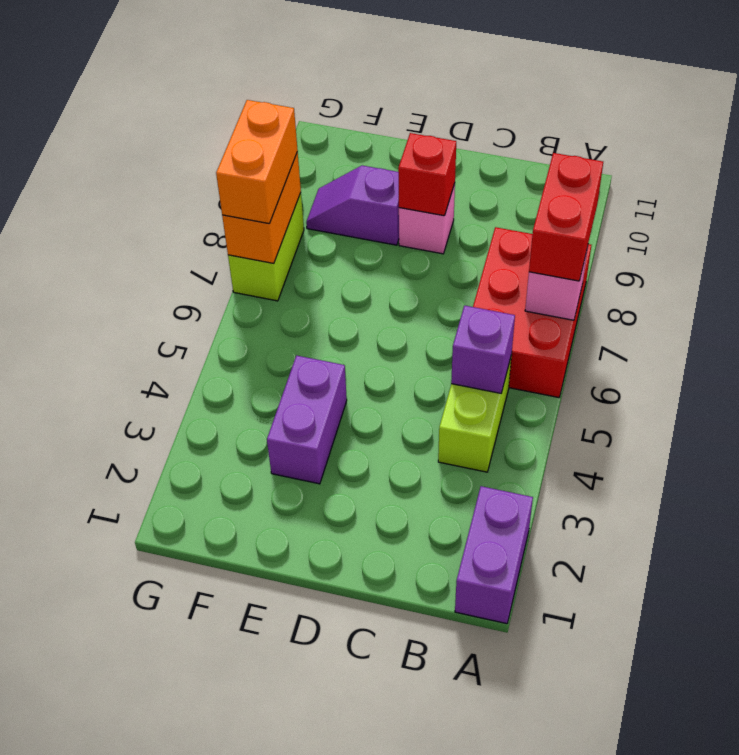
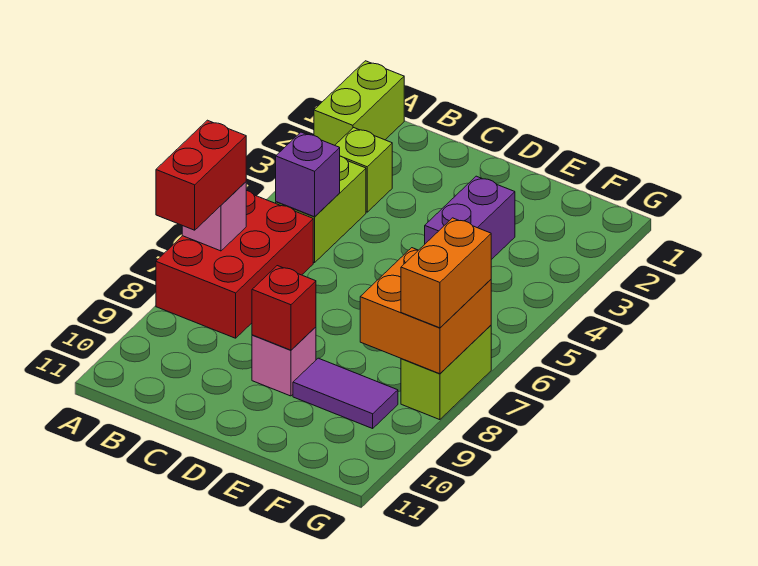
purple brick A1:A2 level 1 -> lime brick A1:A2 level 1
none -> lime brick B3 level 1
purple slope E9:F9 level 1 top E -> purple tile E9:F9 level 1
orange brick G7:G8 level 2 -> orange brick F7:G8 level 2

